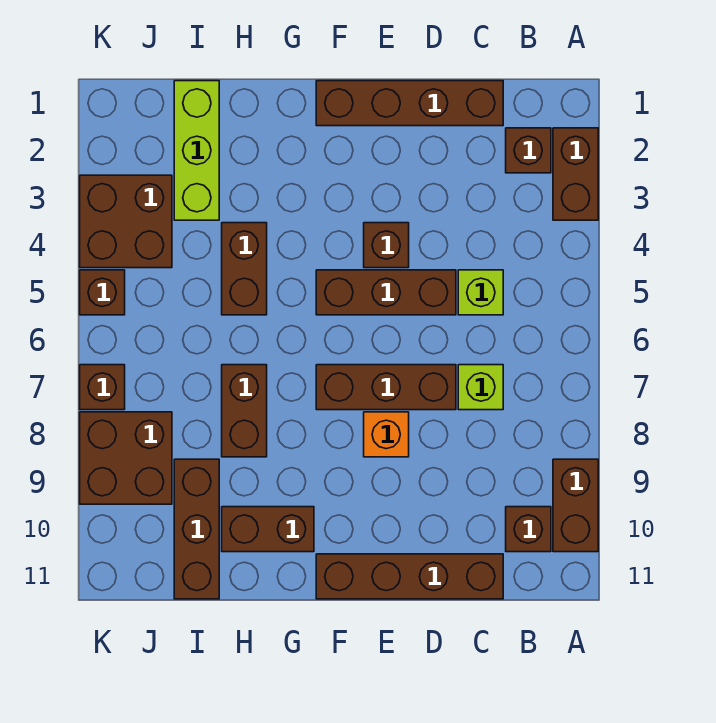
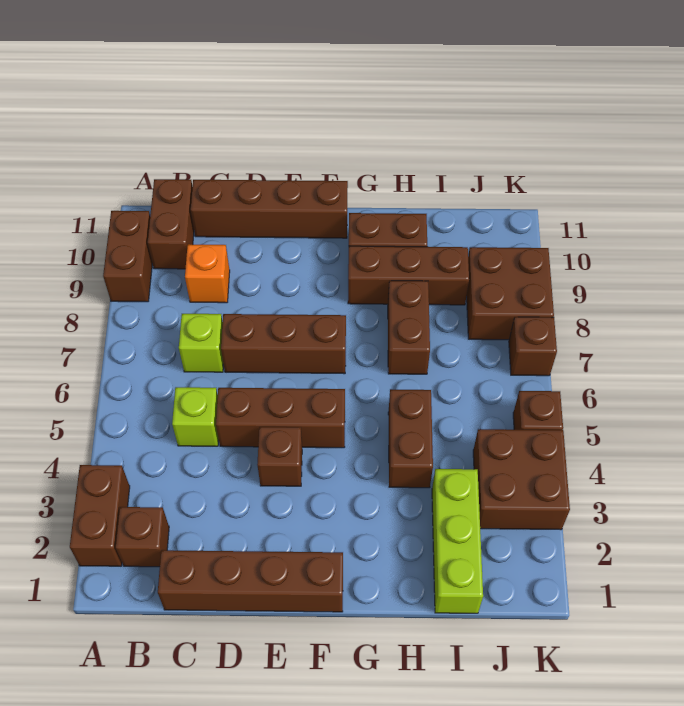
brown brick B10 level 1 -> brown brick B10:B11 level 1
orange brick E8 level 1 -> orange brick C9 level 1
brown brick I9:I11 level 1 -> brown brick G9:I9 level 1

